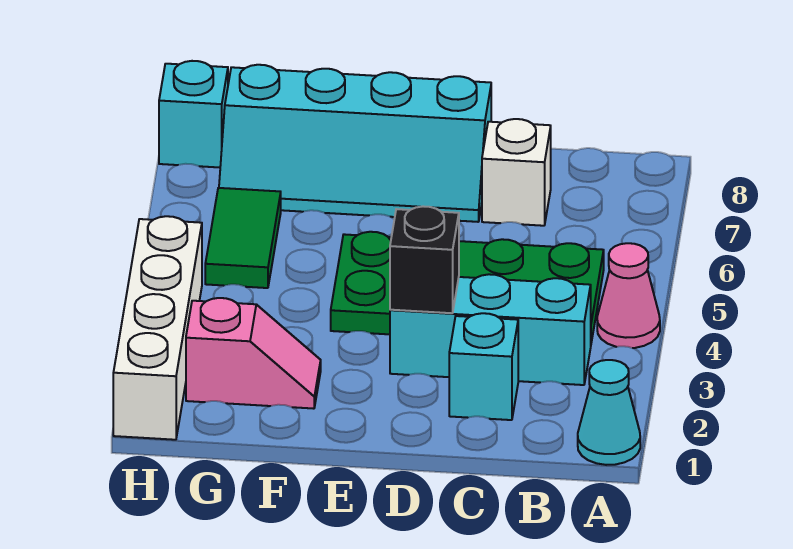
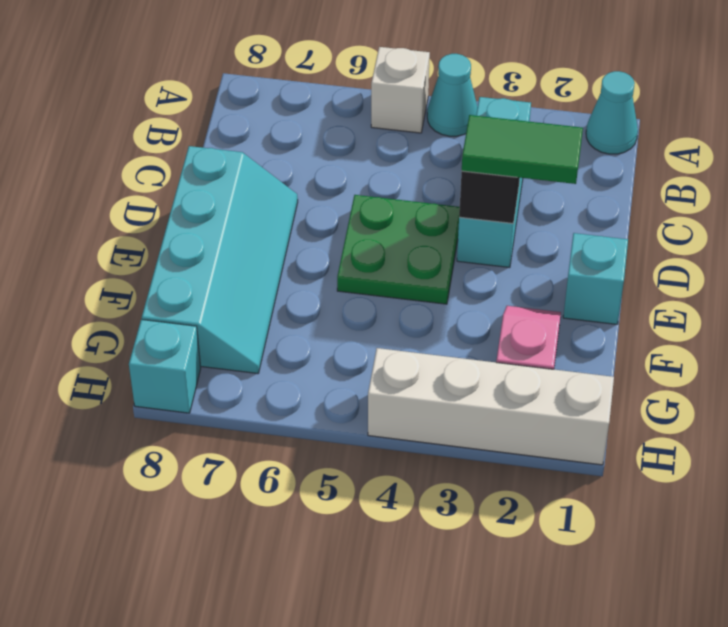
pink cone A4 level 1 -> cyan cone A4 level 1
green plate B4:E5 level 1 -> green plate D4:E5 level 1
cyan brick C2 level 1 -> cyan brick E1 level 1
white brick C7 level 1 -> white brick A5 level 1
green tile G5:G6 level 1 -> green tile D2:D3 level 3

